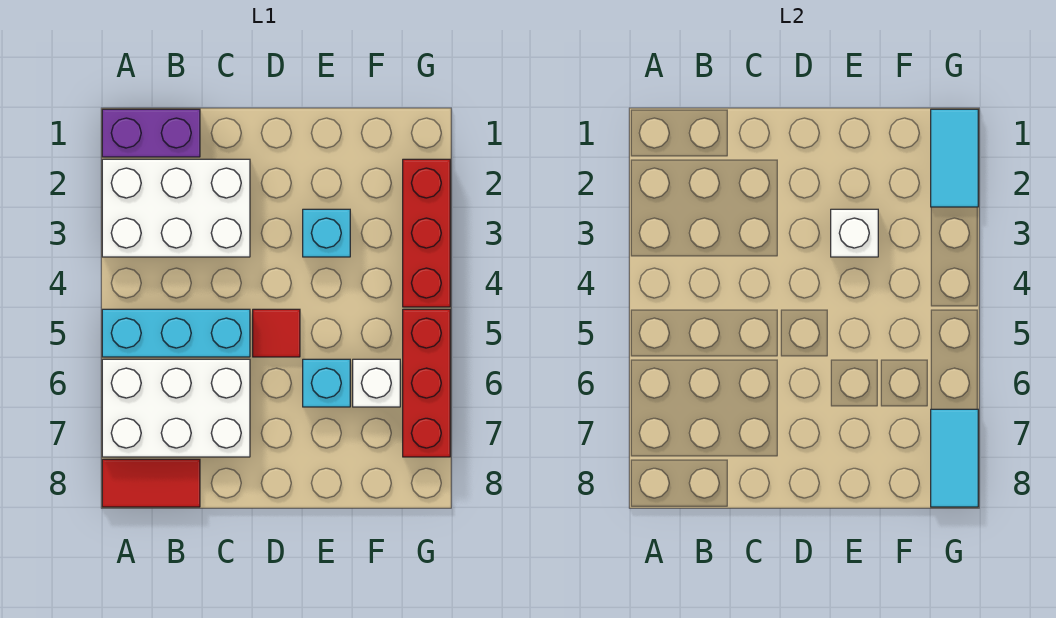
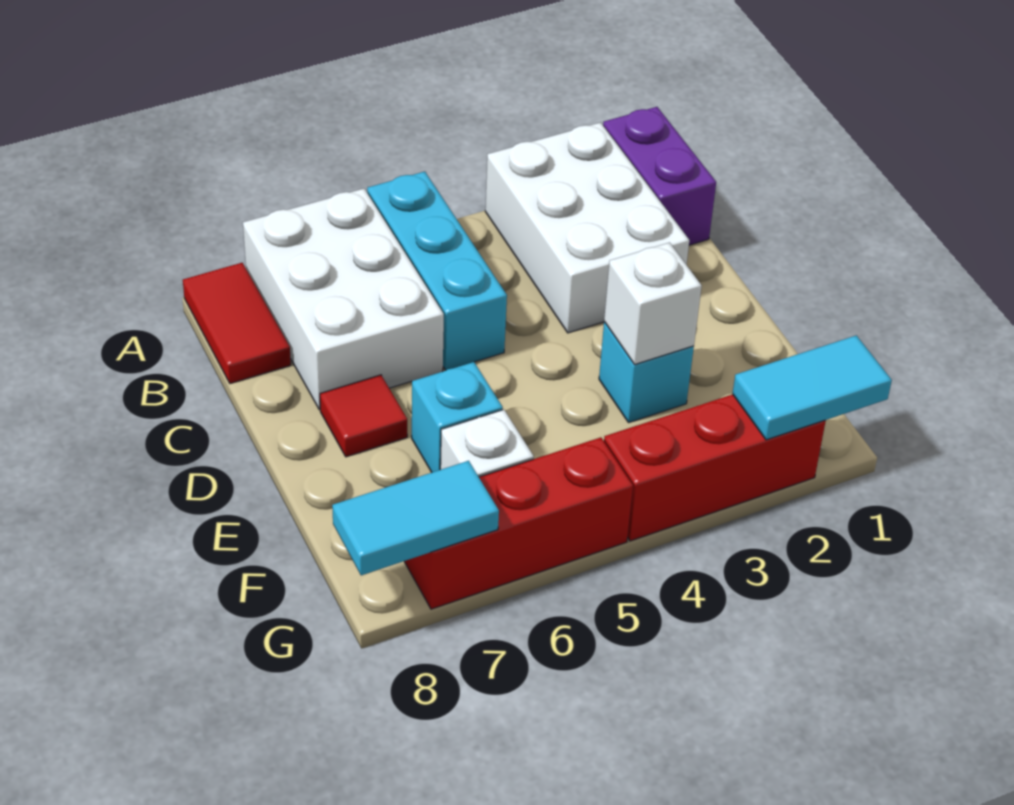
red tile D5 level 1 -> red tile D7 level 1

